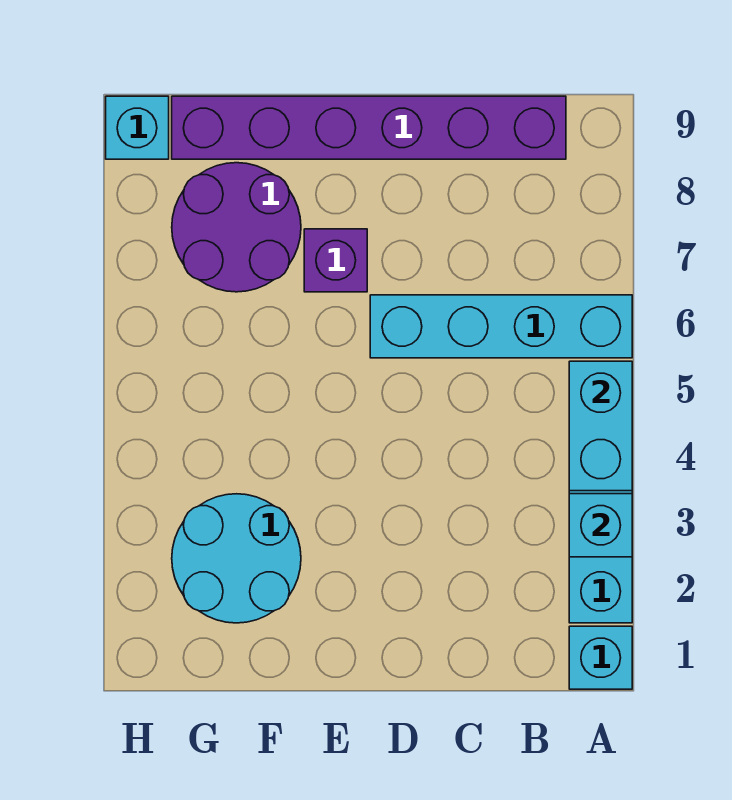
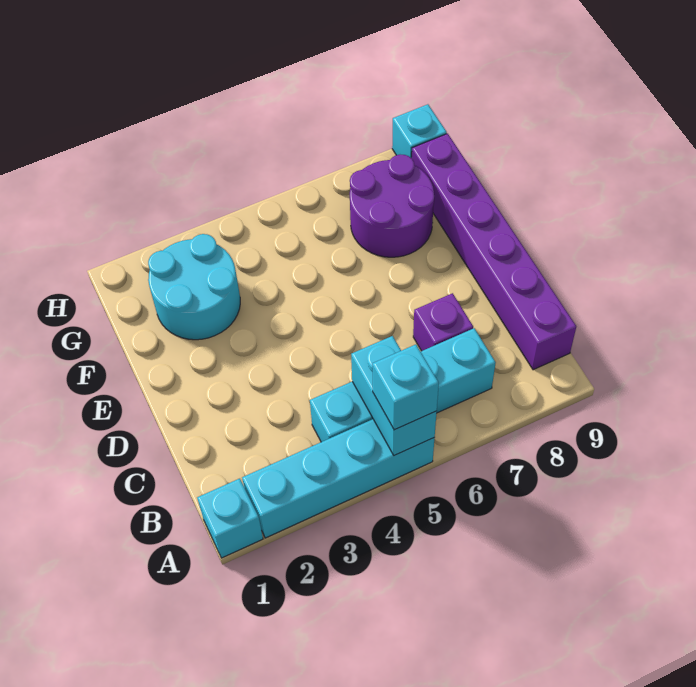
cyan brick A3 level 2 -> cyan brick A5 level 3
cyan brick A4:A5 level 2 -> cyan brick A5:B5 level 2
cyan brick A6:D6 level 1 -> cyan brick B4:B7 level 1
purple brick E7 level 1 -> purple brick C7 level 1

